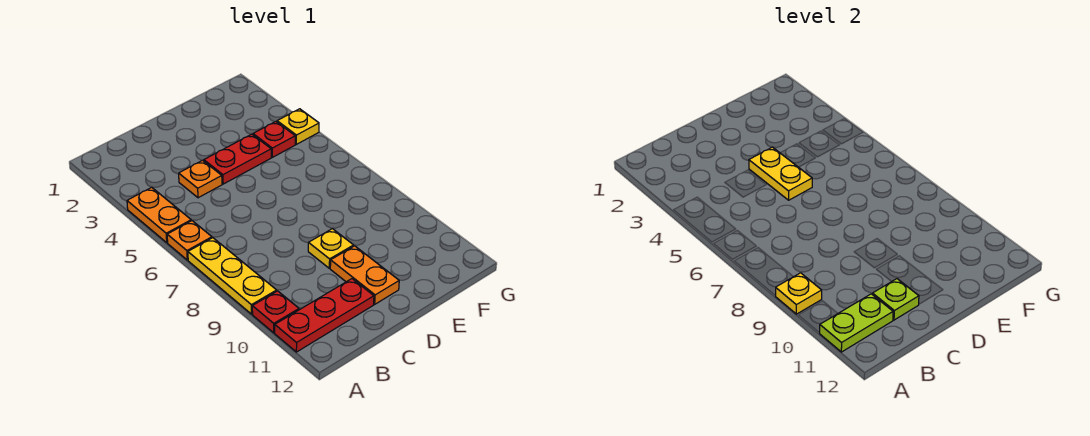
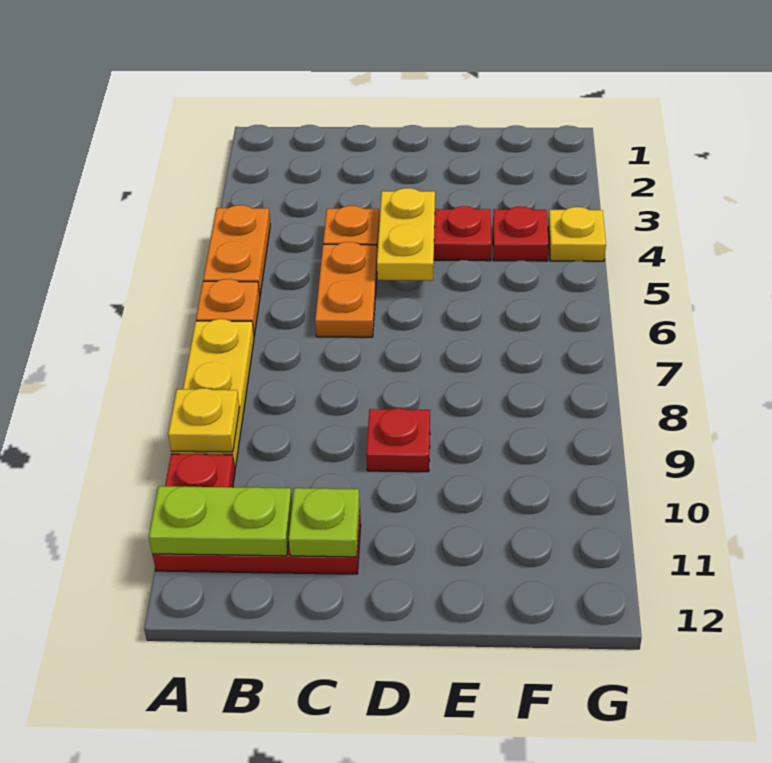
yellow plate D9 level 1 -> red plate D9 level 1
orange plate D10:D11 level 1 -> orange plate C5:C6 level 1

